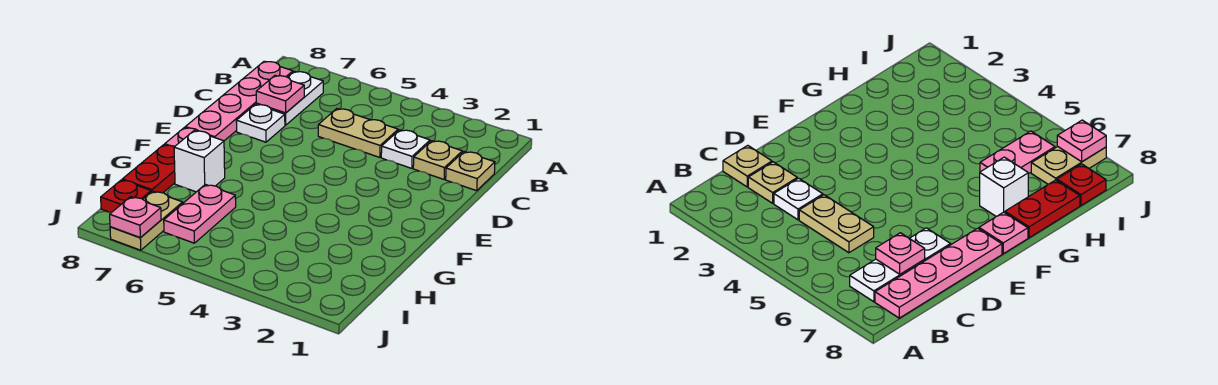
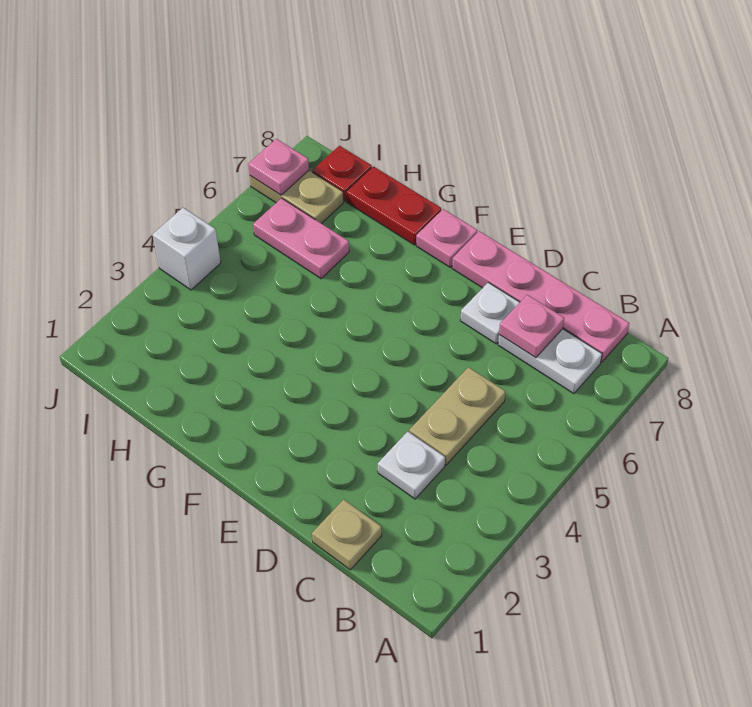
tan plate C2 level 1 -> none
white brick G7 level 1 -> white brick J4 level 1

